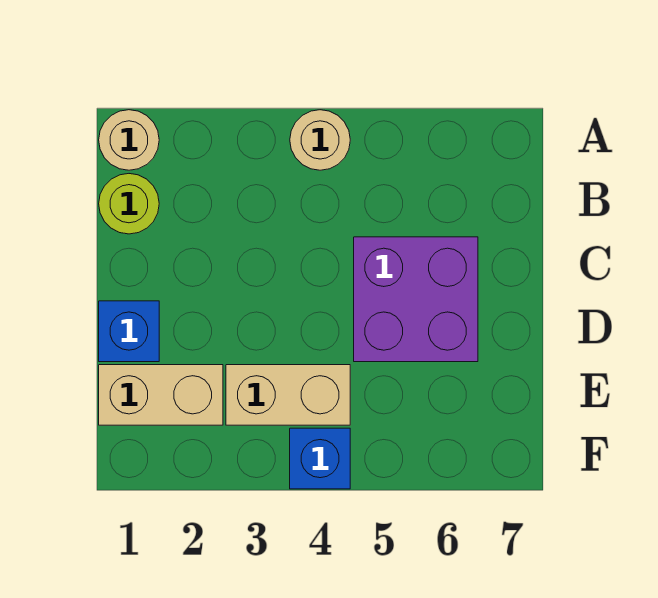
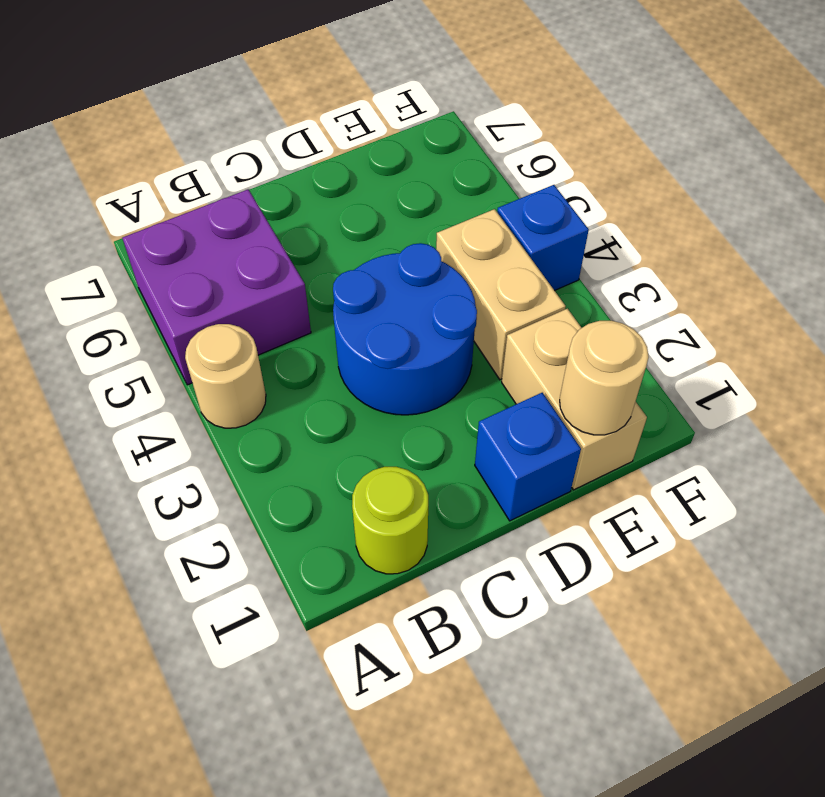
tan round brick A1 level 1 -> tan round brick E1 level 2
none -> blue round brick C3:D4 level 1
purple brick C5:D6 level 1 -> purple brick A5:B6 level 1

